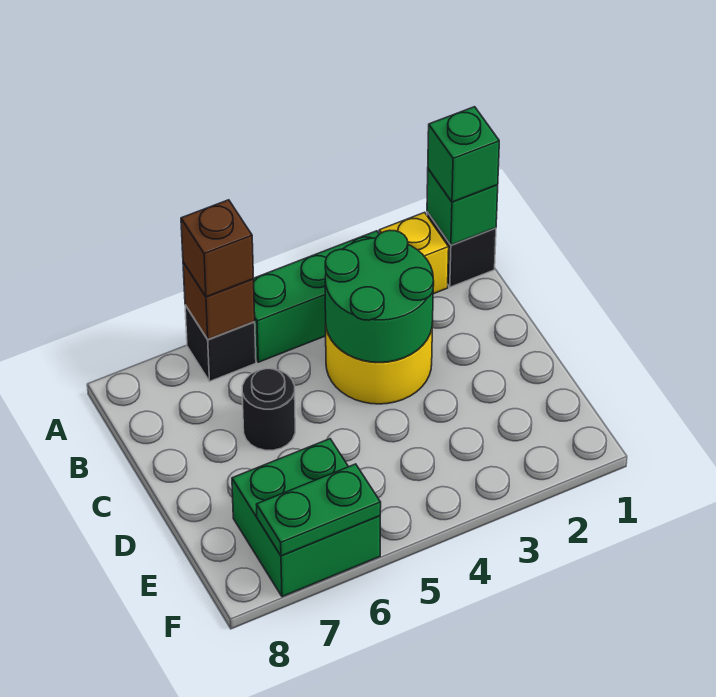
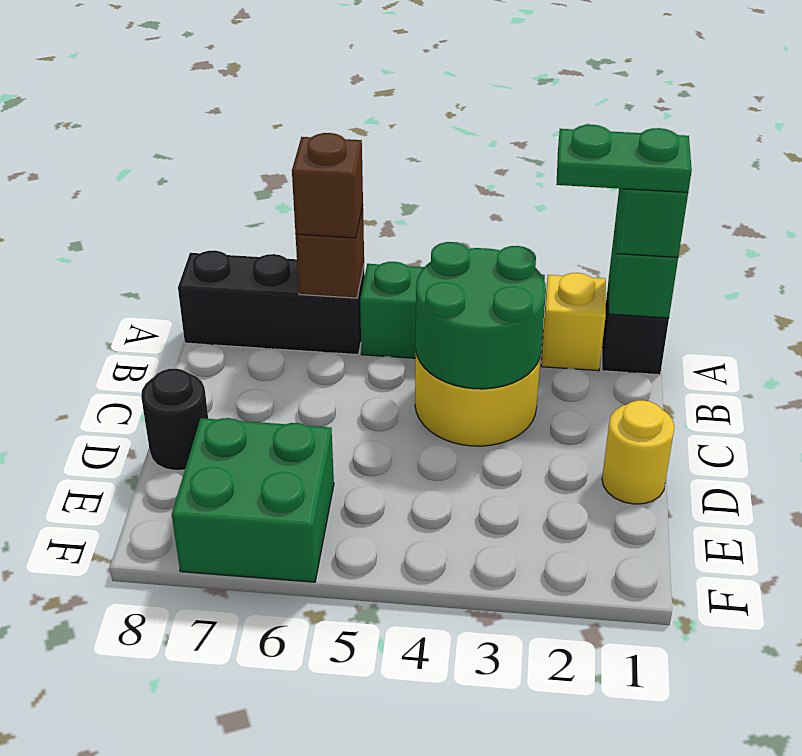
black brick A6 level 1 -> black brick A6:A8 level 1
black round brick C6 level 1 -> black round brick D8 level 1
none -> yellow round brick D1 level 1
green plate F6:F7 level 2 -> green plate A1:A2 level 4

